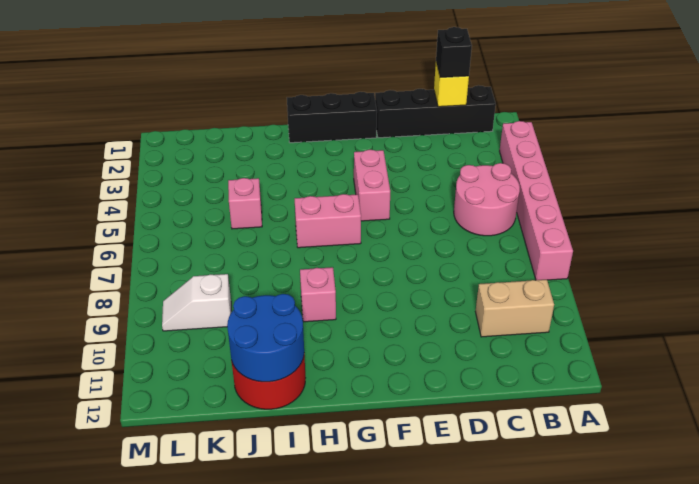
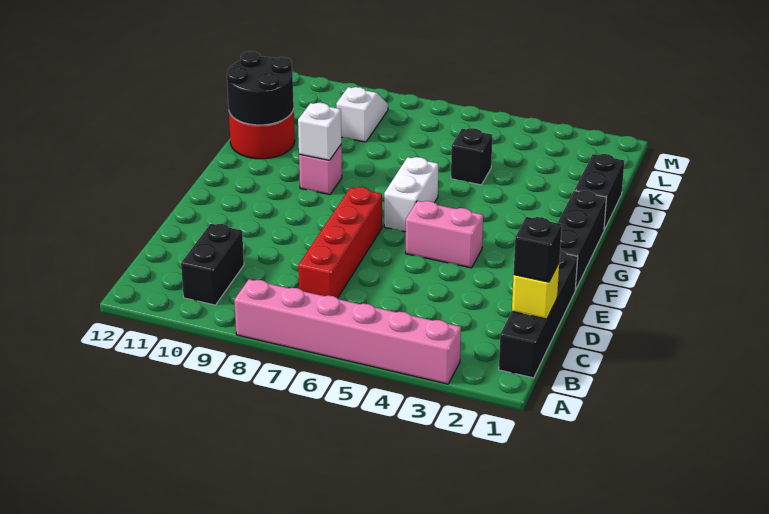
pink round brick B5:C6 level 1 -> none
tan brick B10:C10 level 1 -> black brick B10:C10 level 1
none -> red brick C7:F7 level 1
pink brick G6:H6 level 1 -> white brick G6:H6 level 1
none -> white brick H9 level 2
none -> black brick I1:J1 level 1
blue round brick I11:J12 level 2 -> black round brick I11:J12 level 2
pink brick J5 level 1 -> black brick J5 level 1

